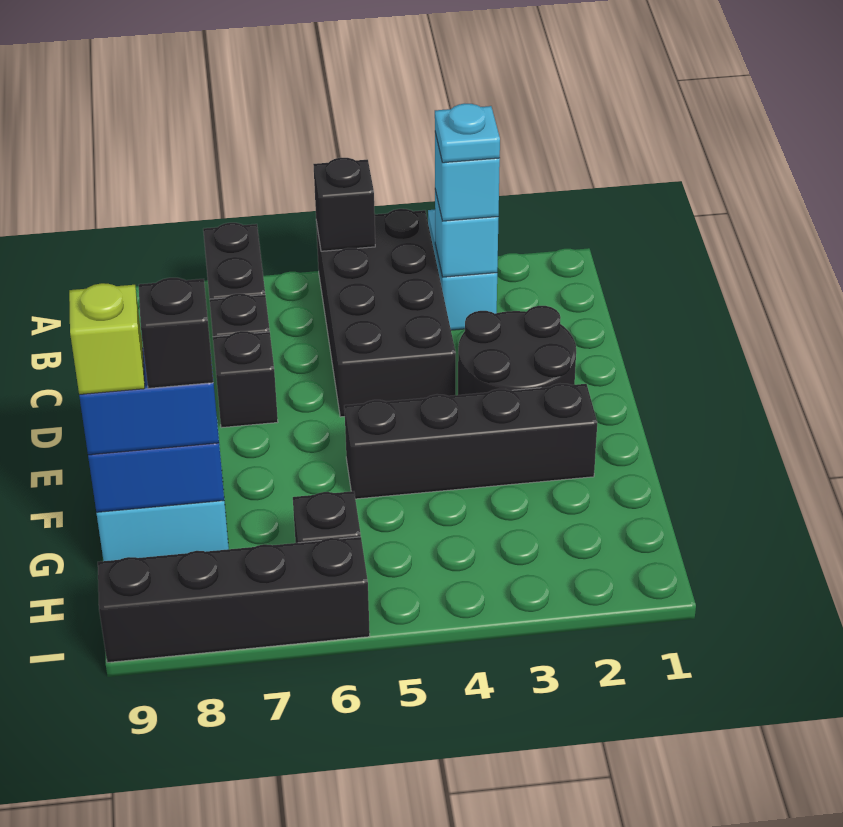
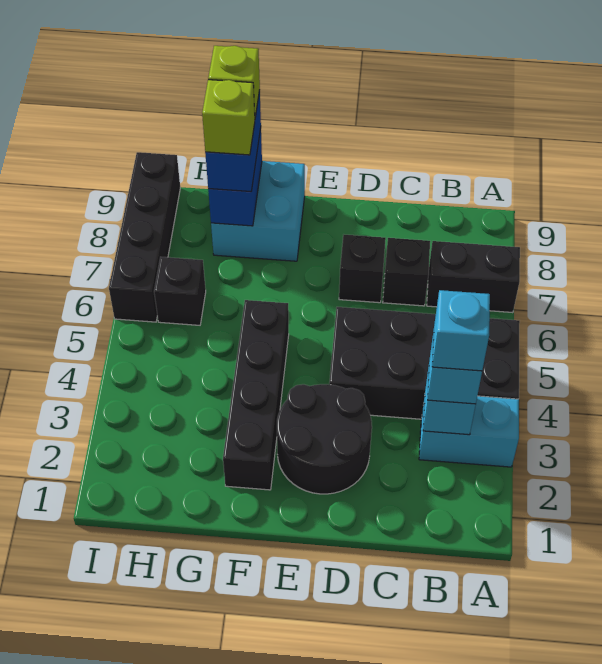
black brick A5 level 2 -> none
cyan plate B3 level 4 -> cyan brick B3 level 4
black brick G8 level 4 -> lime brick G8 level 4

